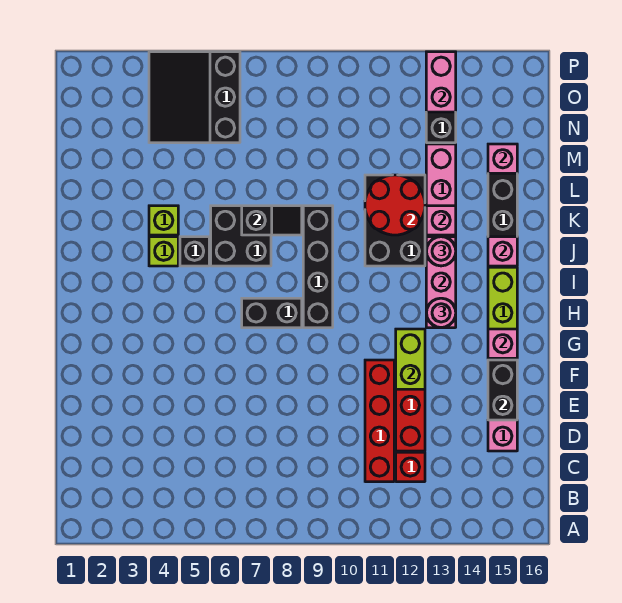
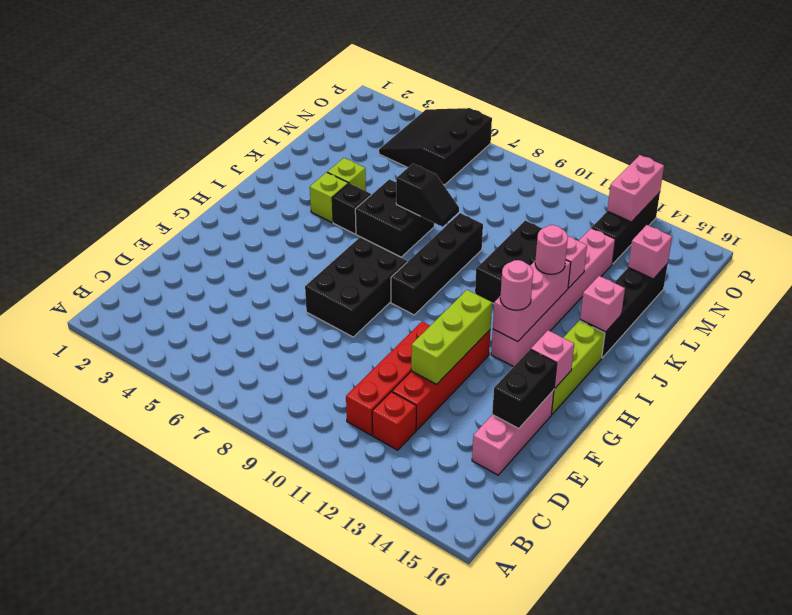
lime brick F12:G12 level 2 -> lime brick E12:G12 level 2
black brick H7:H8 level 1 -> black brick F7:H8 level 1
red round brick K11:L12 level 2 -> none

